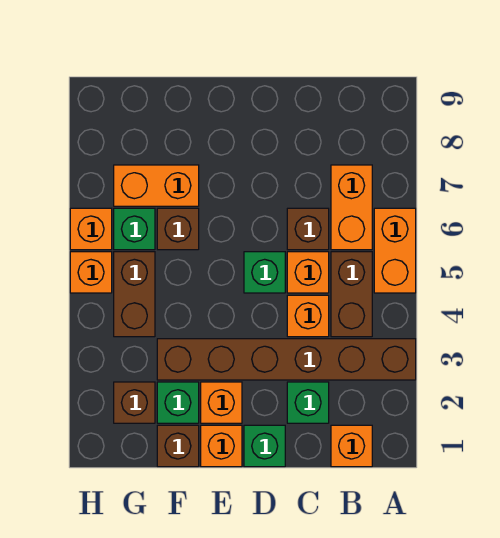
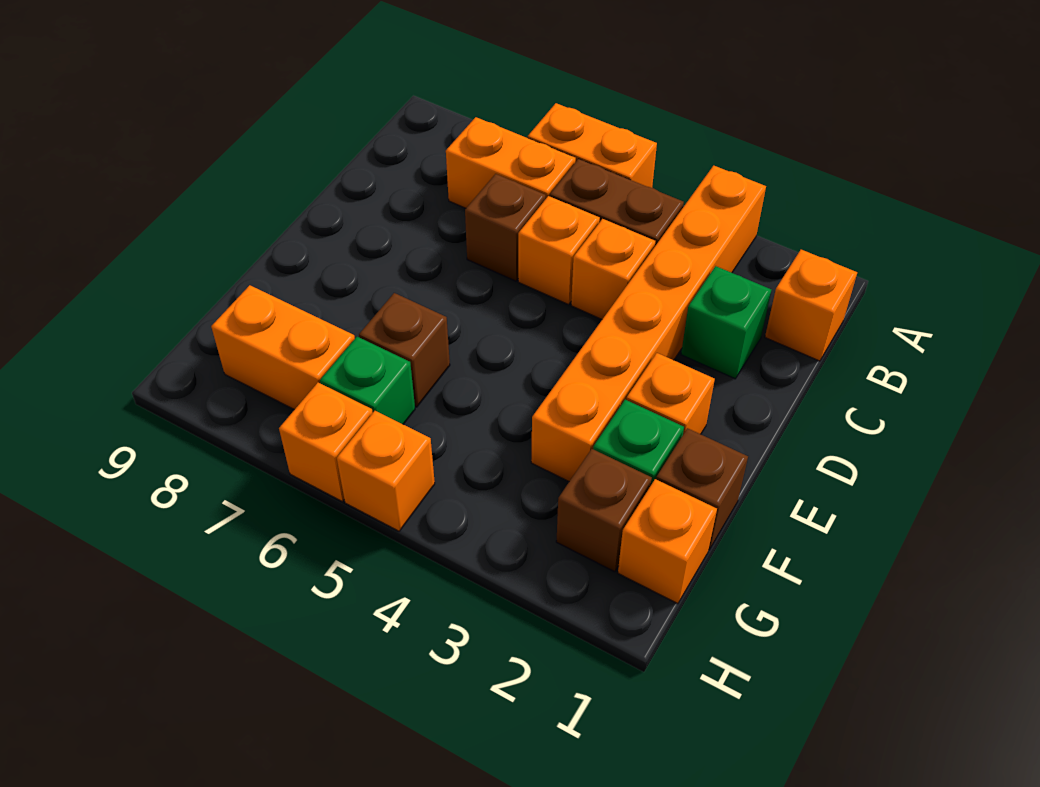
brown brick A3:F3 level 1 -> orange brick A3:F3 level 1
green brick D1 level 1 -> none
green brick D5 level 1 -> none
orange brick E1 level 1 -> orange brick G1 level 1
orange brick F7:G7 level 1 -> orange brick G7:G8 level 1
brown brick G4:G5 level 1 -> none

